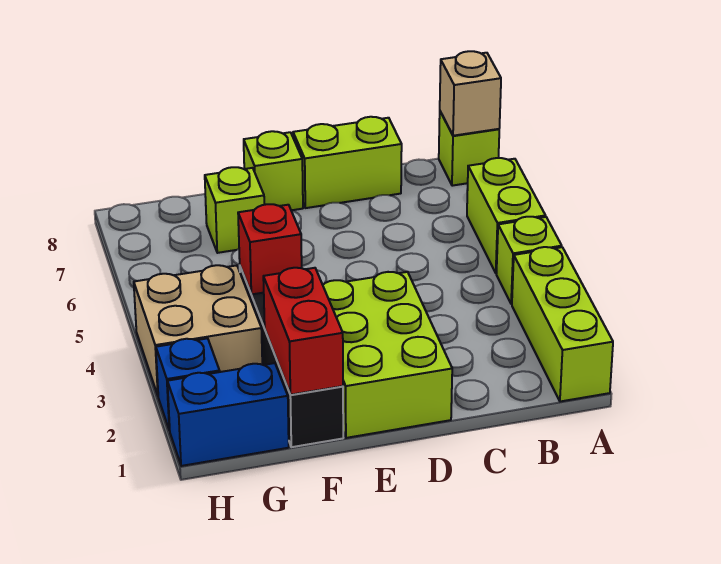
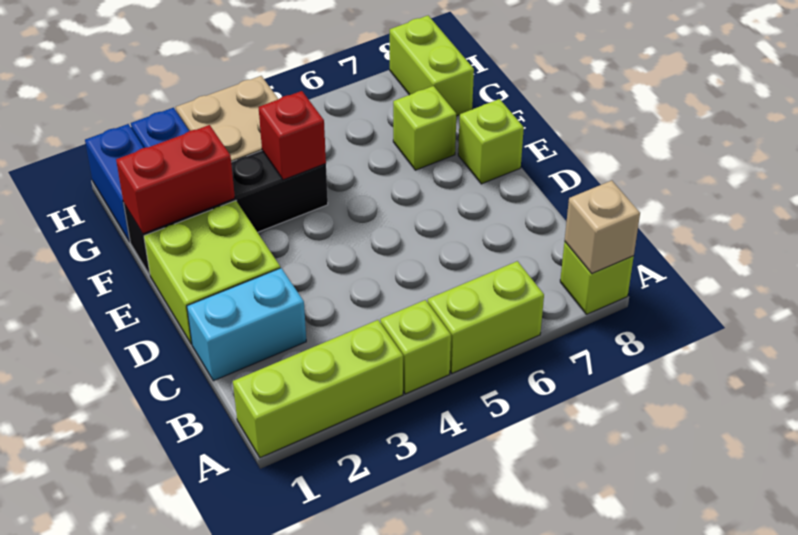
none -> cyan brick C1:C2 level 1
lime brick C8:D8 level 1 -> lime brick G8:H8 level 1
lime brick D1:E3 level 1 -> lime brick D1:E2 level 1

